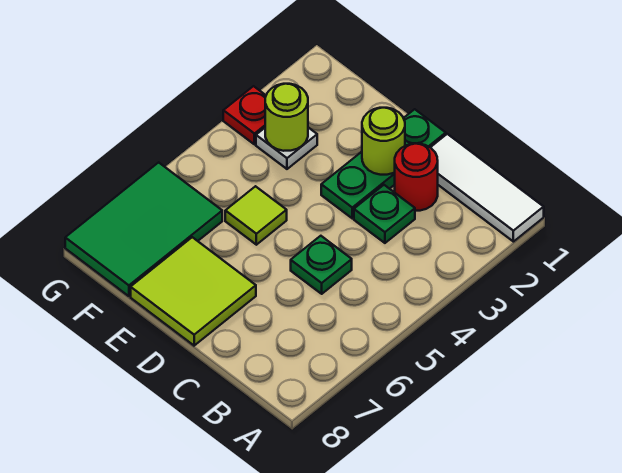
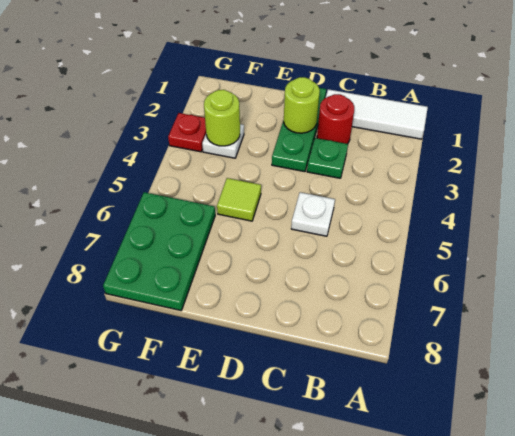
green plate C5 level 1 -> white plate C5 level 1
lime tile D7:E8 level 1 -> none
green tile F6:G8 level 1 -> green plate F6:G8 level 1

